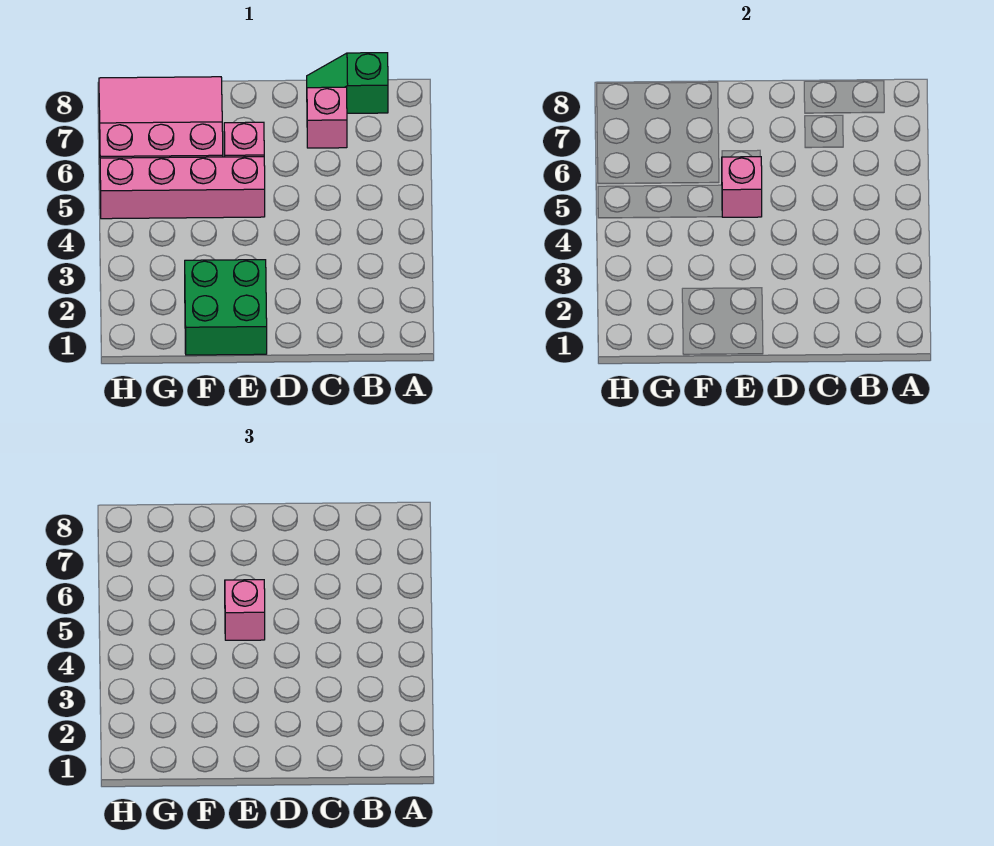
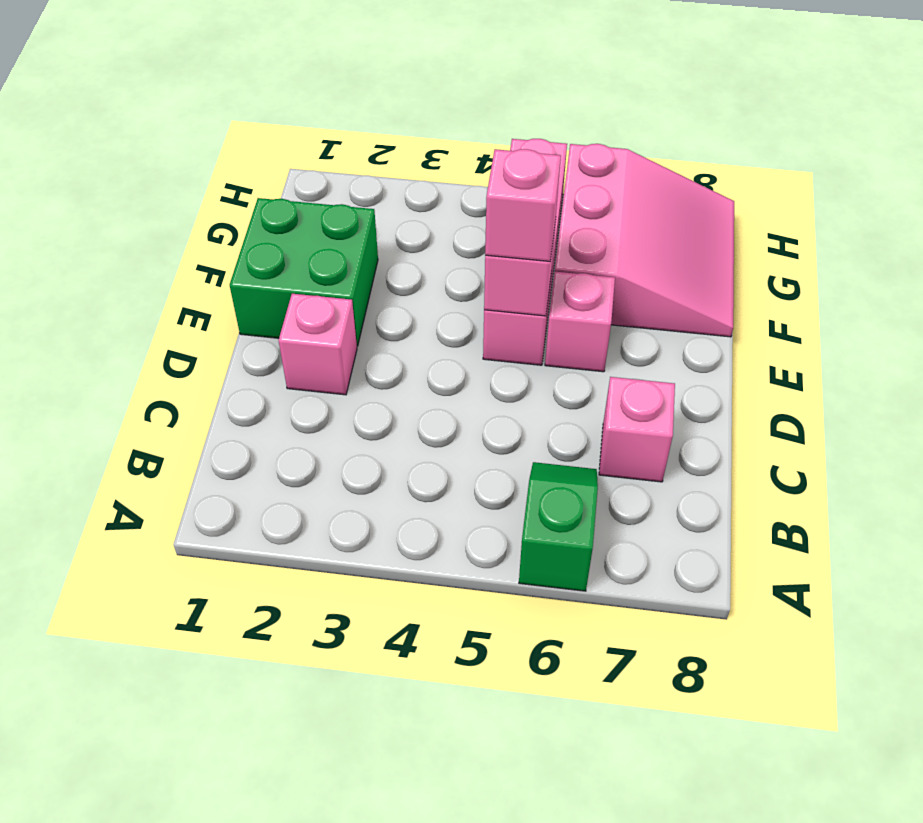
green slope B8:C8 level 1 top B -> green slope A6:B6 level 1 top A
none -> pink brick D2 level 1

